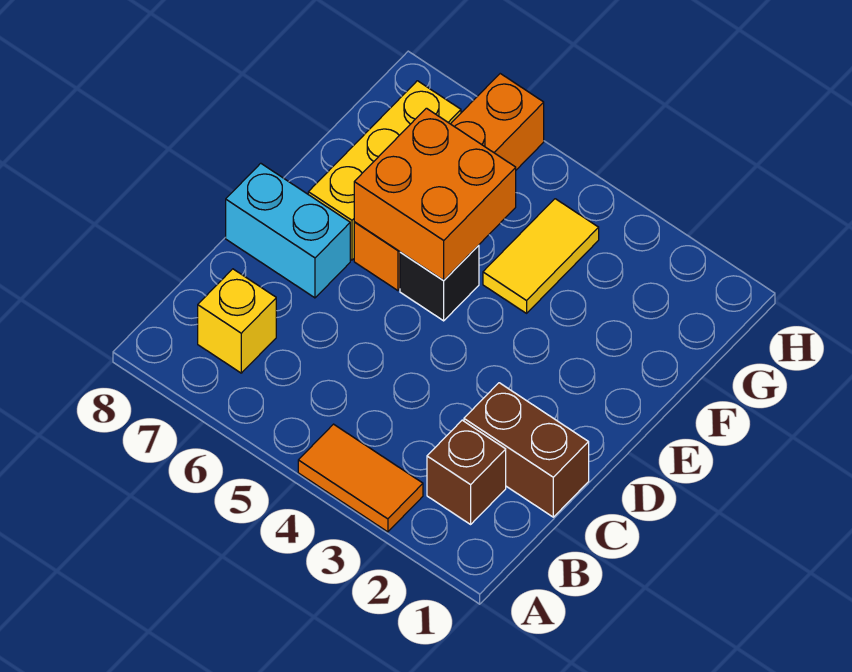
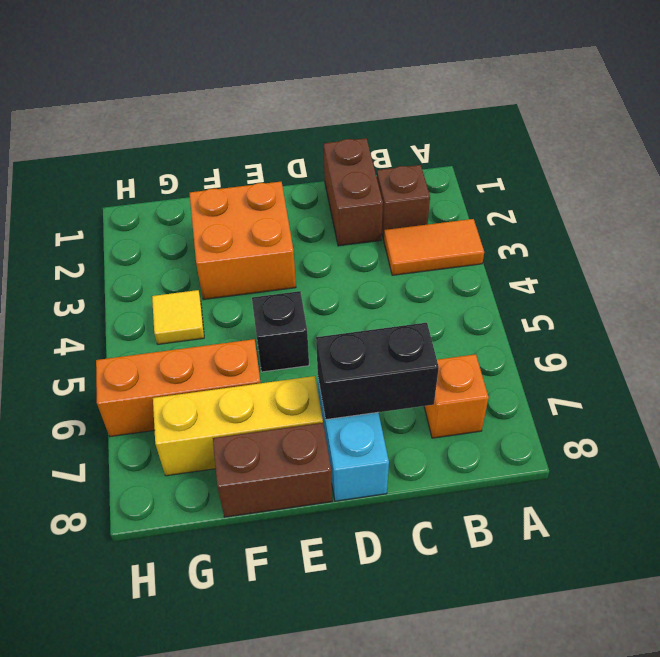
orange tile A3:A4 level 1 -> orange tile A3:B3 level 1
yellow brick B7 level 1 -> orange brick B7 level 1
none -> black brick C7:D7 level 2
orange brick E5:F6 level 2 -> orange brick E2:F3 level 1
orange brick E6:H6 level 1 -> orange brick F6:H6 level 1
none -> brown brick E8:F8 level 1
yellow tile F4:G4 level 1 -> yellow tile G4 level 1

